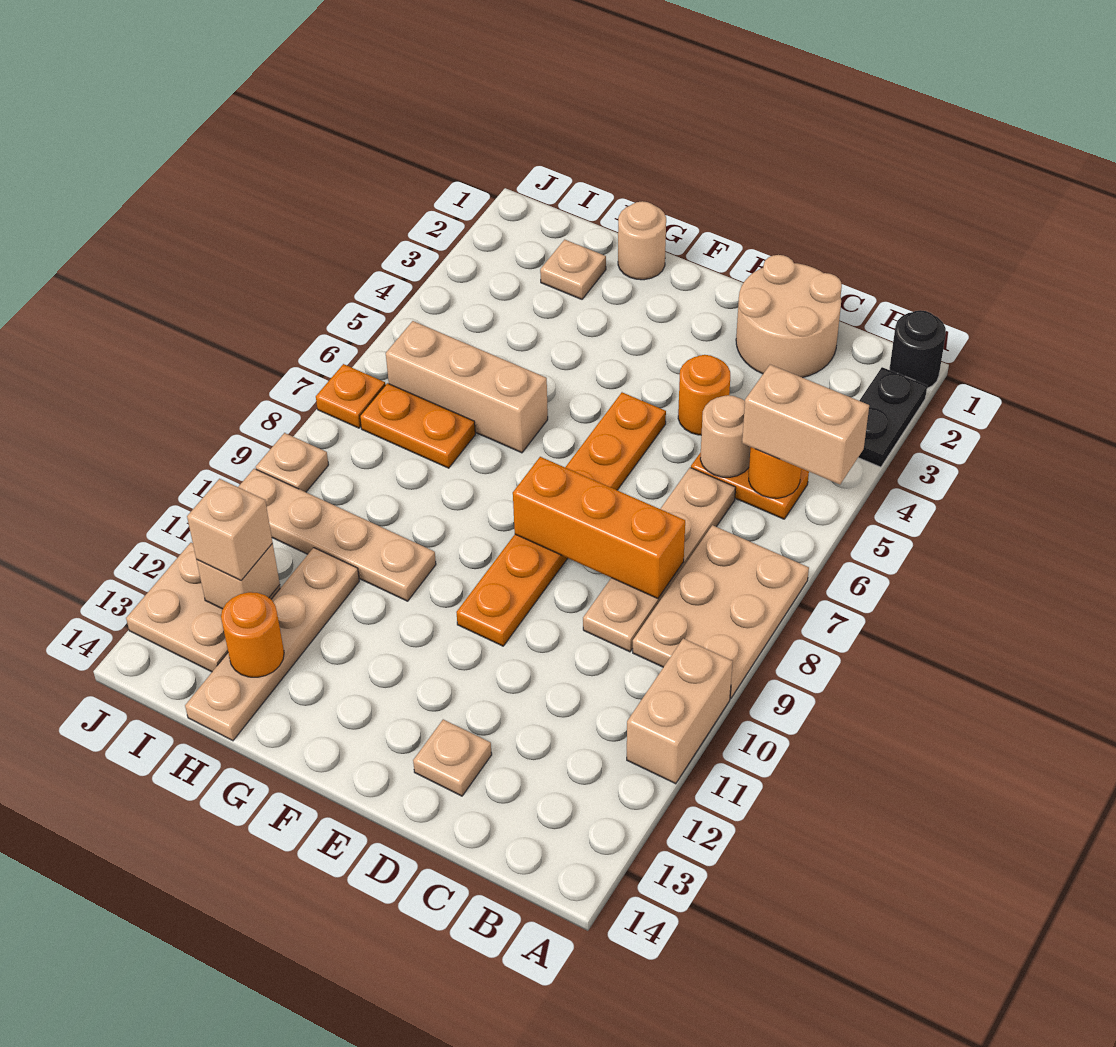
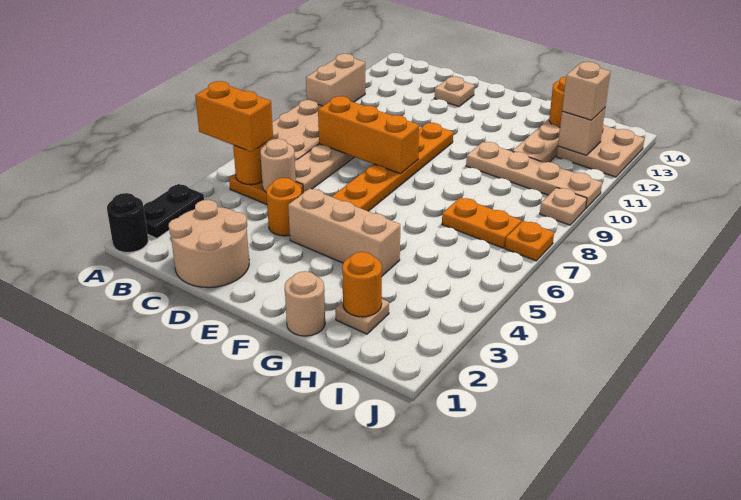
tan brick A5:B5 level 3 -> orange brick A5:B5 level 3
tan brick G6:I6 level 1 -> tan brick E4:G4 level 1
none -> orange round brick H2 level 2

